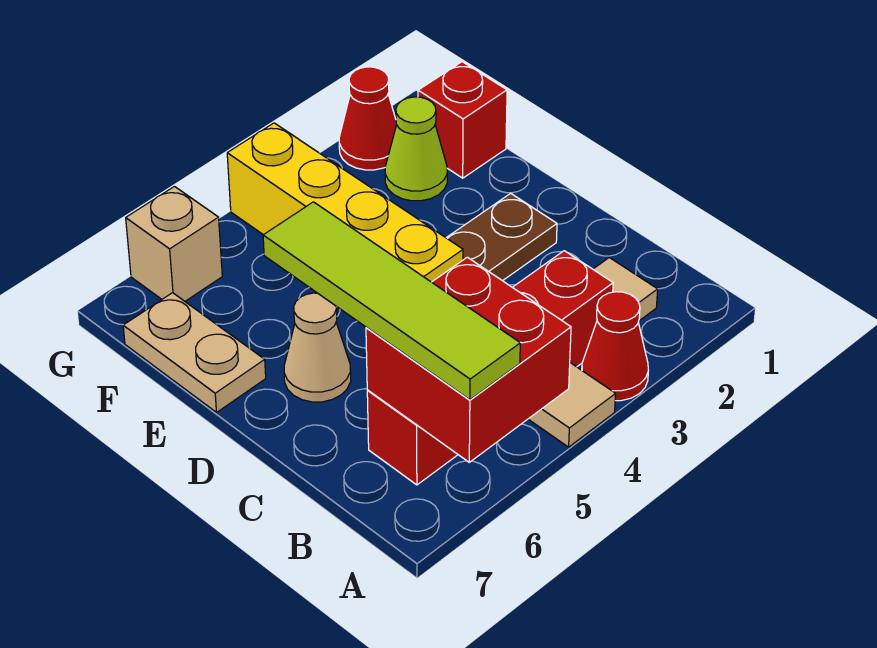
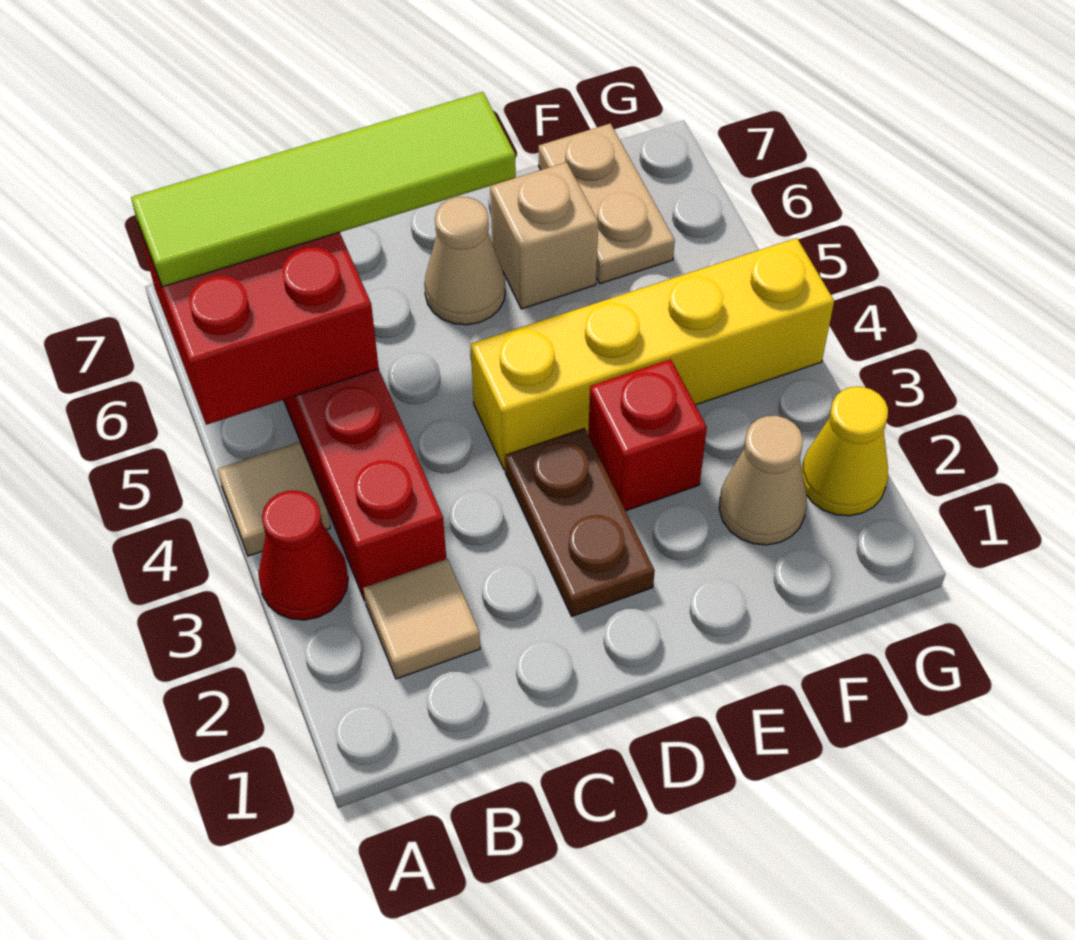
tan plate E7:F7 level 1 -> tan plate F6:F7 level 1
red brick F1 level 1 -> red brick E3 level 1
lime cone F2 level 1 -> tan cone F2 level 1
red cone G2 level 1 -> yellow cone G2 level 1
tan brick G6 level 1 -> tan brick E6 level 1

